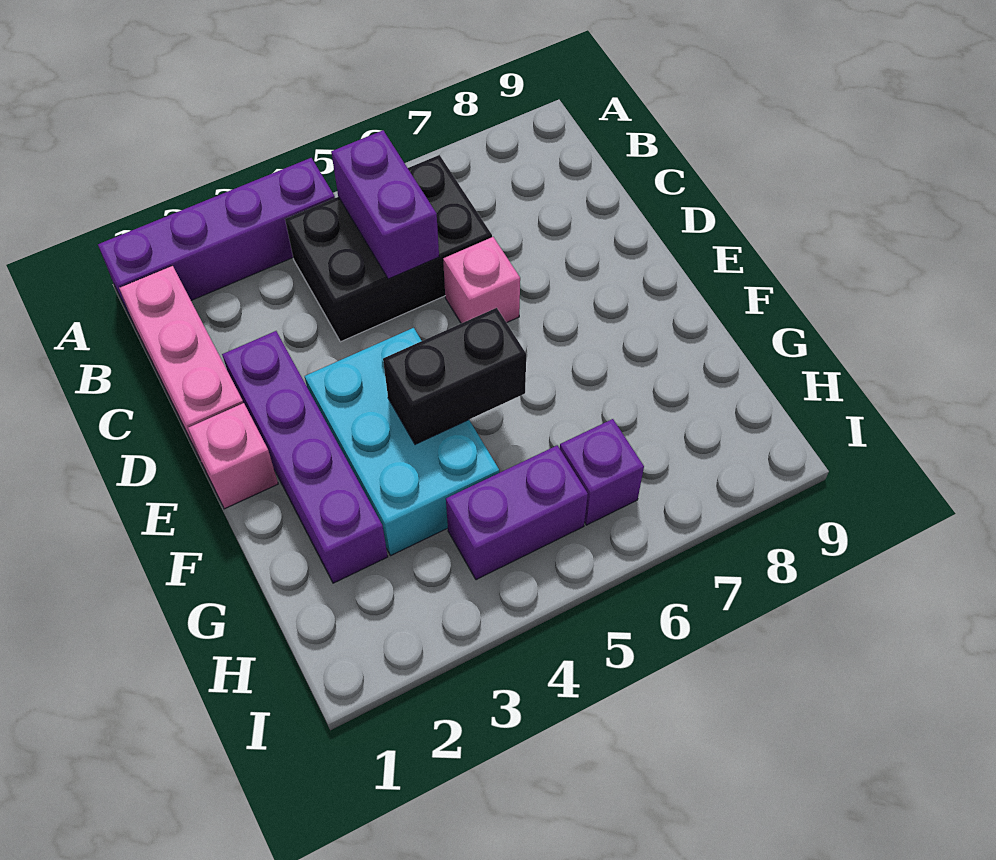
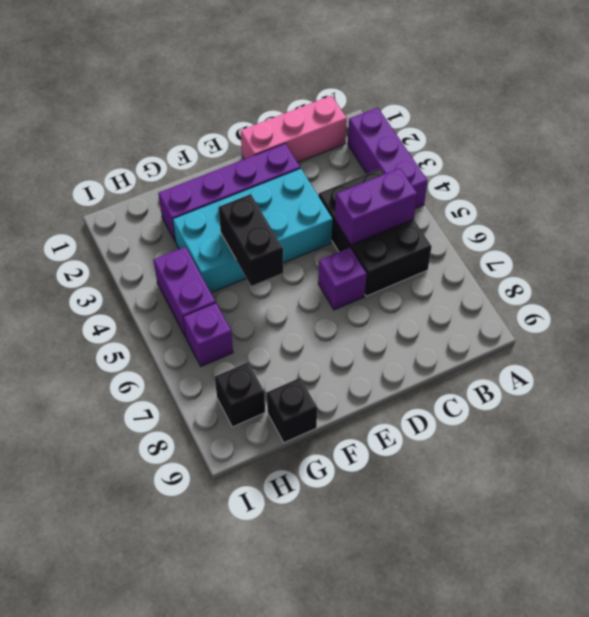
purple brick A1:A4 level 1 -> purple brick A2:A4 level 1
pink brick D6 level 1 -> purple brick D6 level 1
pink brick E1 level 1 -> none
cyan brick E3:G4 level 1 -> cyan brick D3:G4 level 1
none -> black brick G9 level 1
none -> black brick H8 level 1

